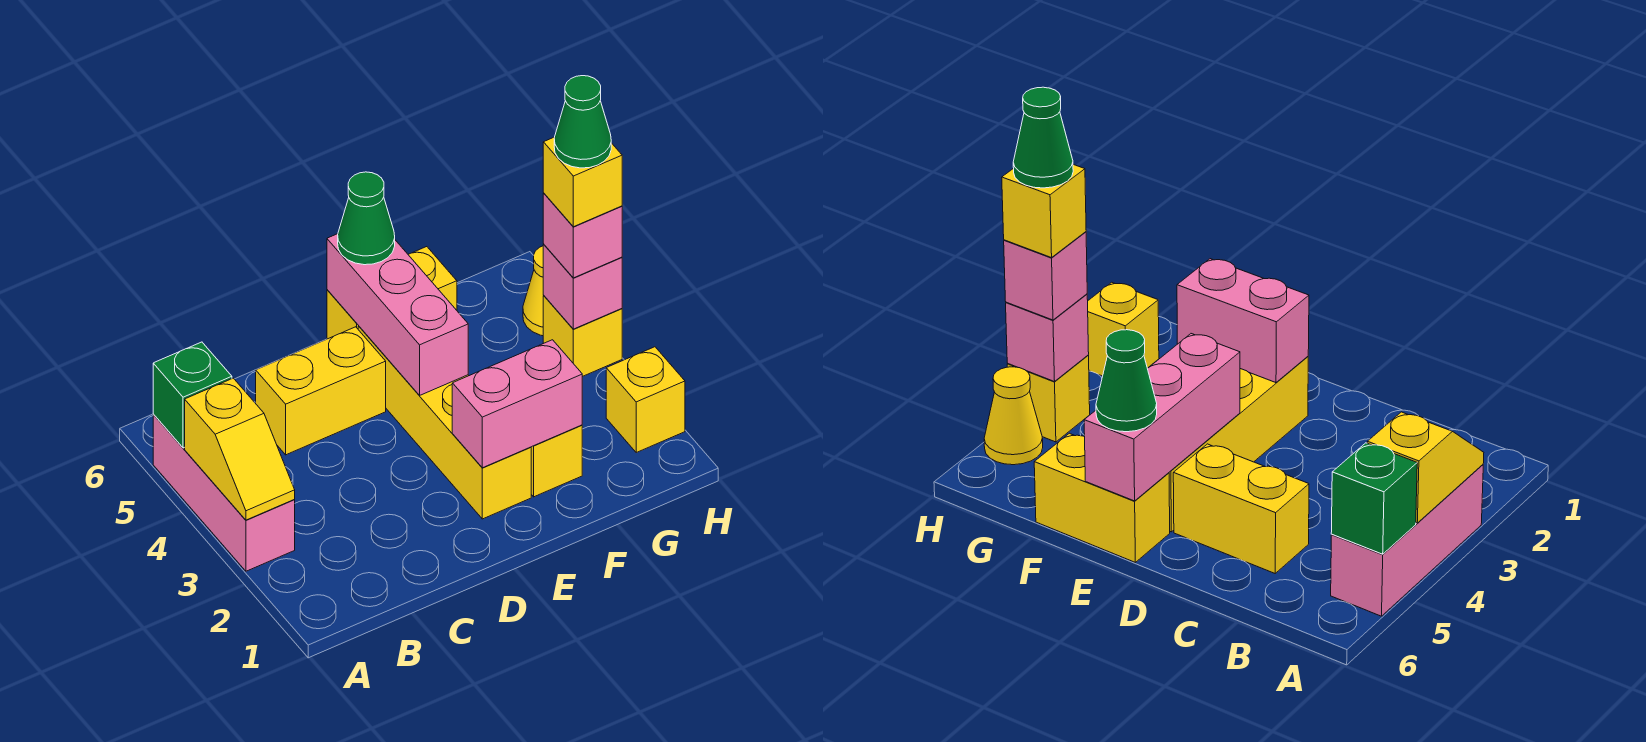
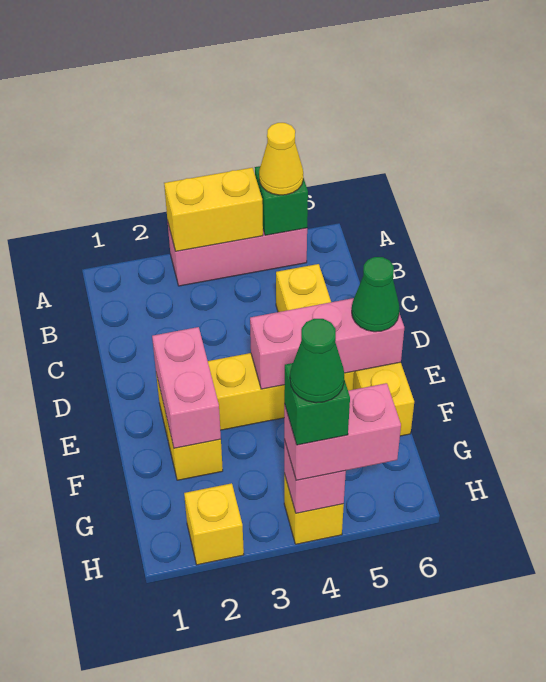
yellow slope A3:A4 level 2 top 4 -> yellow brick A3:A4 level 2
pink brick H4 level 3 -> pink brick H4:H5 level 3
yellow brick H4 level 4 -> green brick H4 level 4
yellow cone H5 level 1 -> yellow cone A5 level 3

